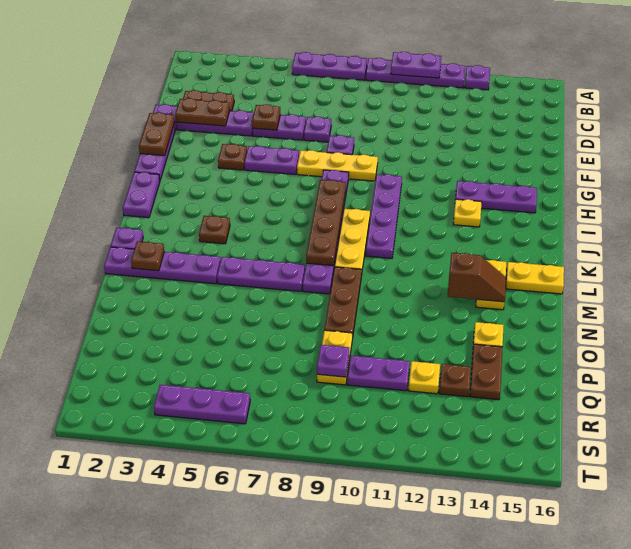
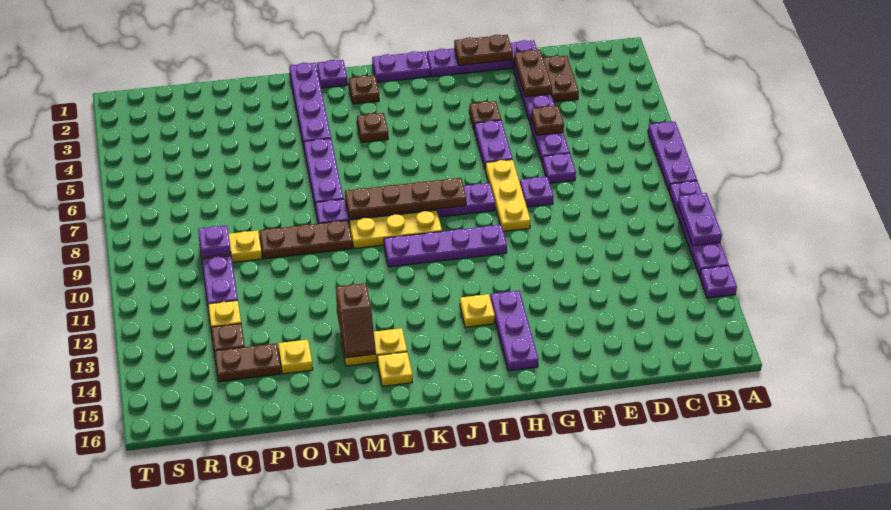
yellow plate L15:L16 level 1 -> yellow plate L15 level 1
brown plate M2 level 2 -> brown plate K2 level 1
purple plate S4:S6 level 1 -> none

